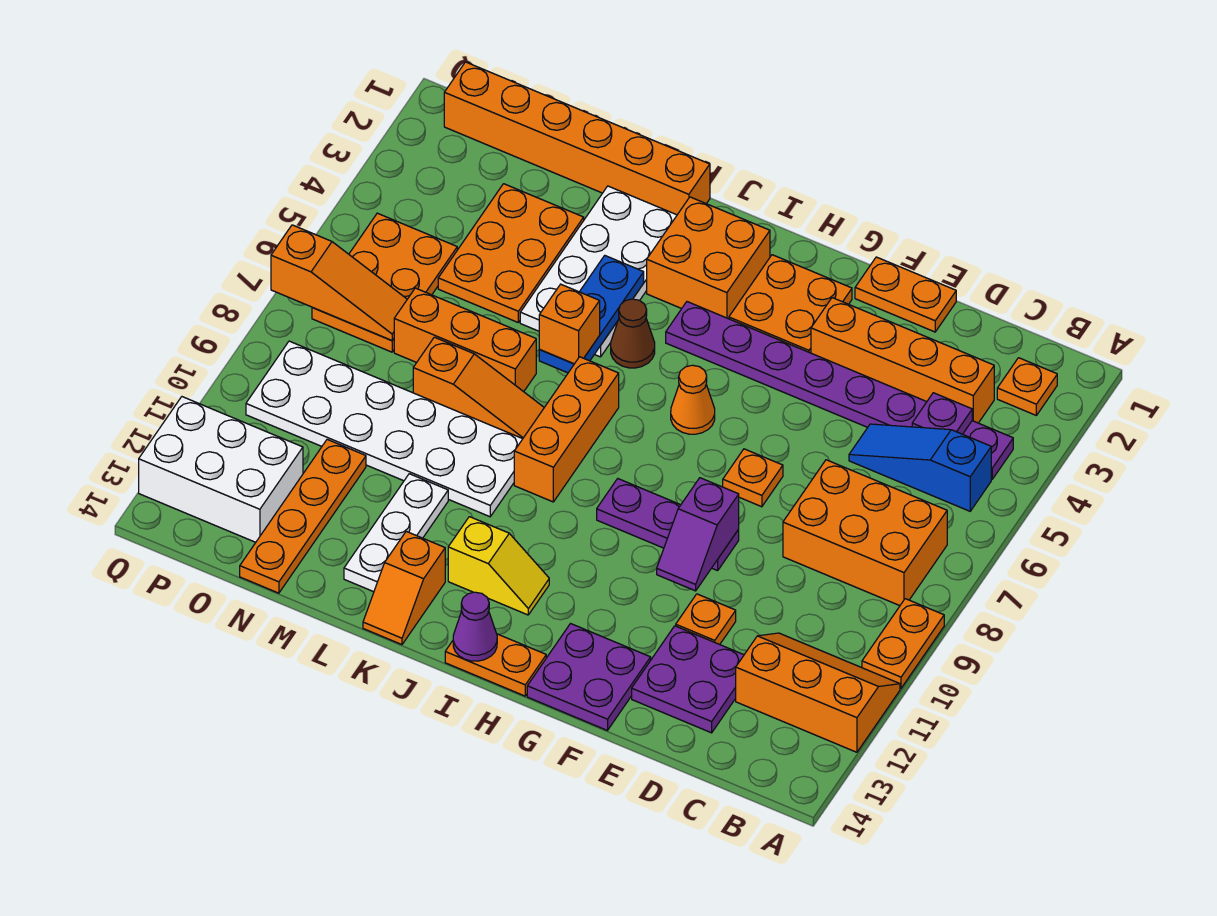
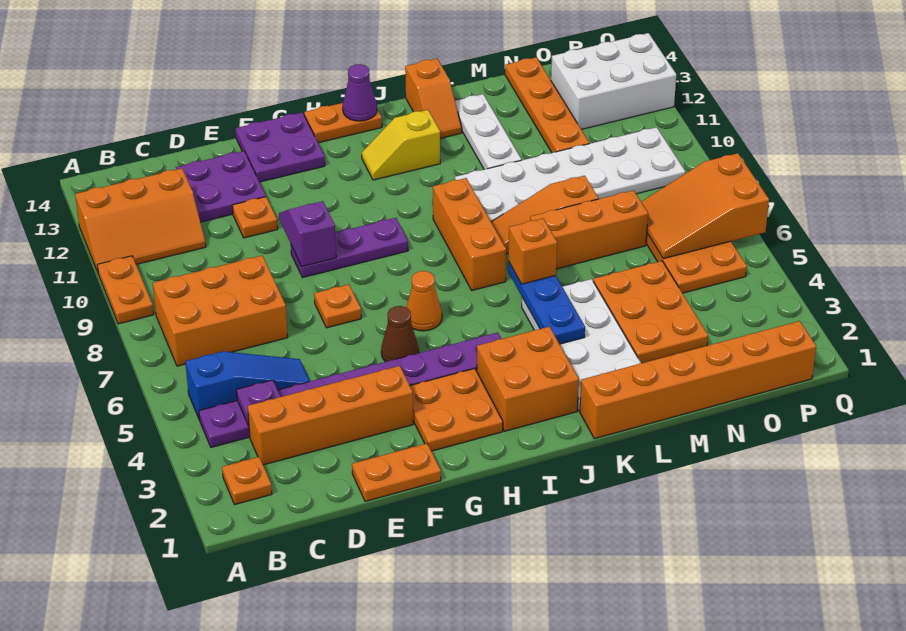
brown cone J5 level 1 -> brown cone G5 level 1
orange slope K13:K14 level 1 top 13 -> orange slope K13:K14 level 1 top 14
orange slope O7:Q7 level 2 top Q -> orange slope O6:Q7 level 2 top Q

